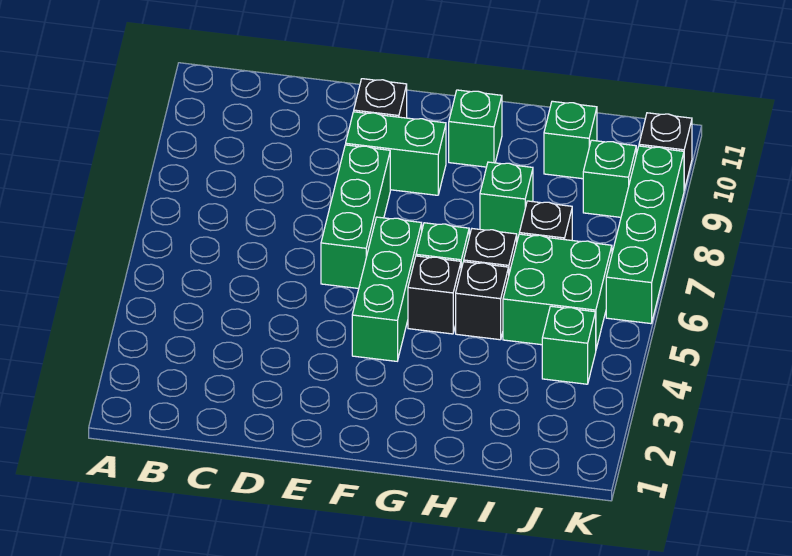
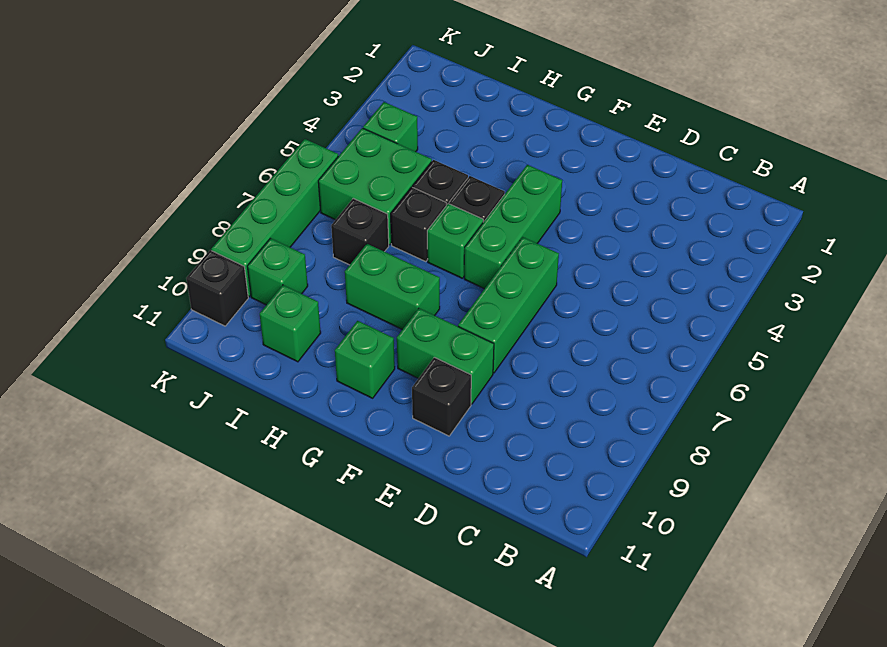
green brick H8 level 1 -> green brick G8:H8 level 1

